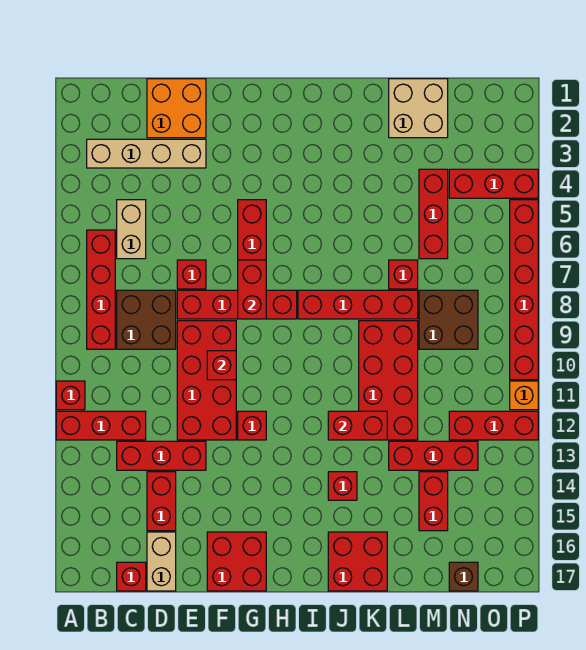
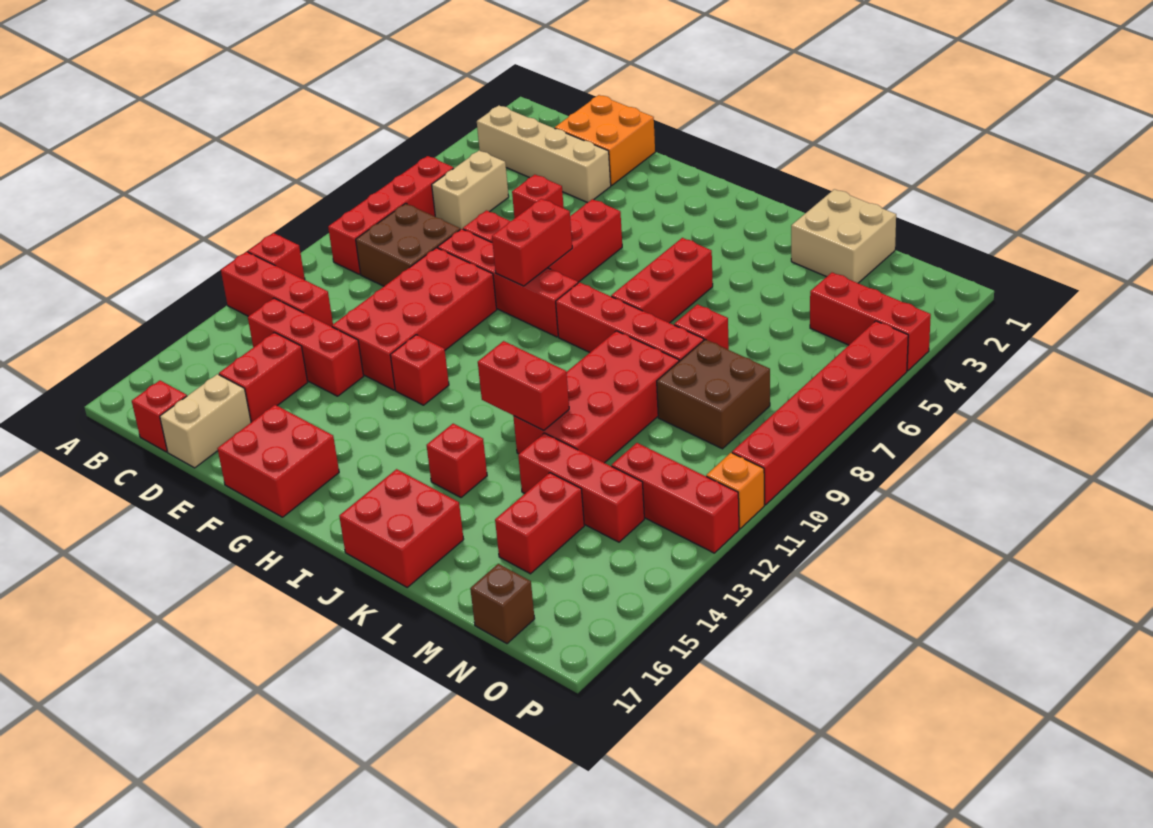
red brick F10 level 2 -> red brick E5 level 1
red brick M4:M6 level 1 -> red brick J5:J7 level 1

